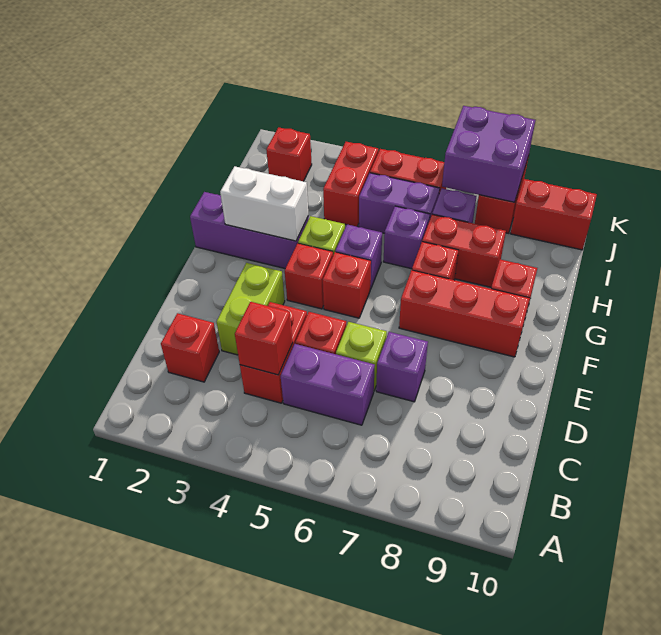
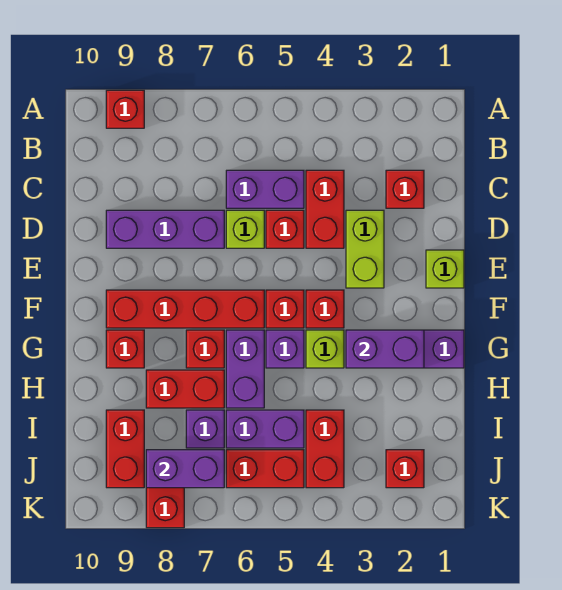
red brick C4 level 2 -> red brick A9 level 1
purple brick D7 level 1 -> purple brick D7:D9 level 1
none -> lime brick E1 level 1
red brick F7:F9 level 1 -> red brick F6:F9 level 1
white brick G2:G3 level 2 -> purple brick G2:G3 level 2
purple brick H6 level 1 -> purple brick G6:H6 level 1
purple brick J7:K8 level 2 -> purple brick J7:J8 level 2
red brick J9:J10 level 1 -> red brick I9:J9 level 1

